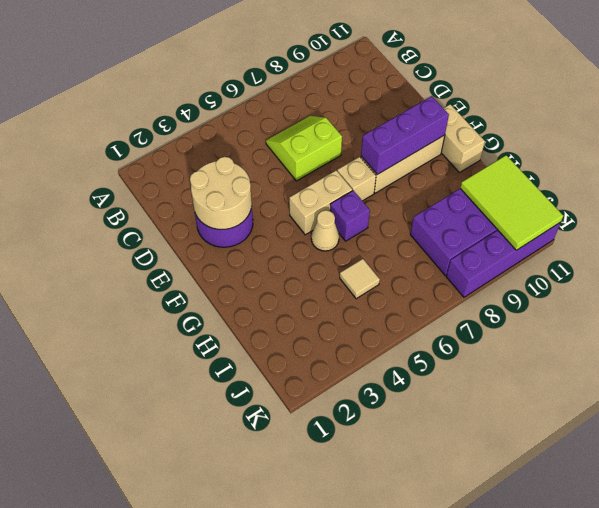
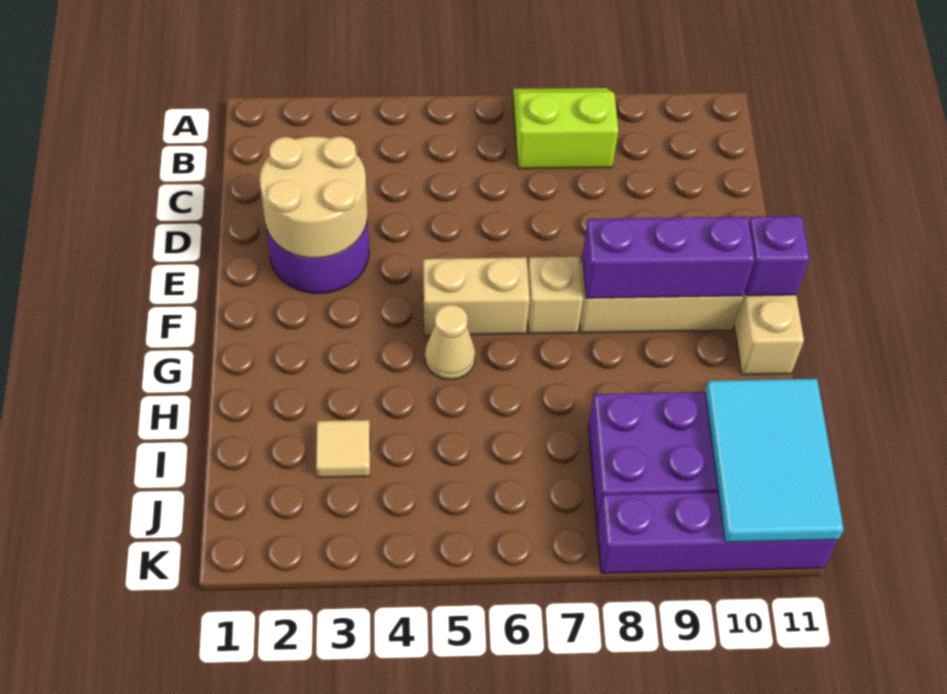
lime slope C6:D7 level 1 top D -> lime slope A7:B8 level 1 top B
purple brick G6 level 1 -> purple brick F11 level 2
tan tile I5 level 1 -> tan tile I3 level 1
lime tile I10:K11 level 2 -> cyan tile I10:K11 level 2

